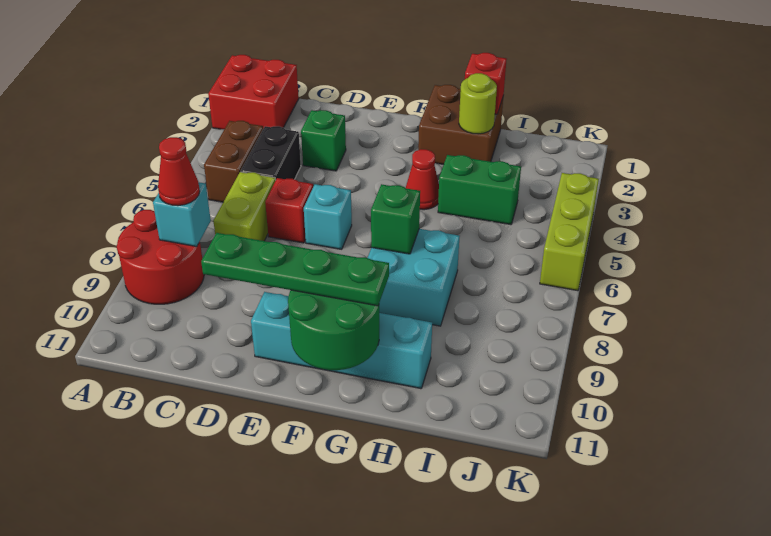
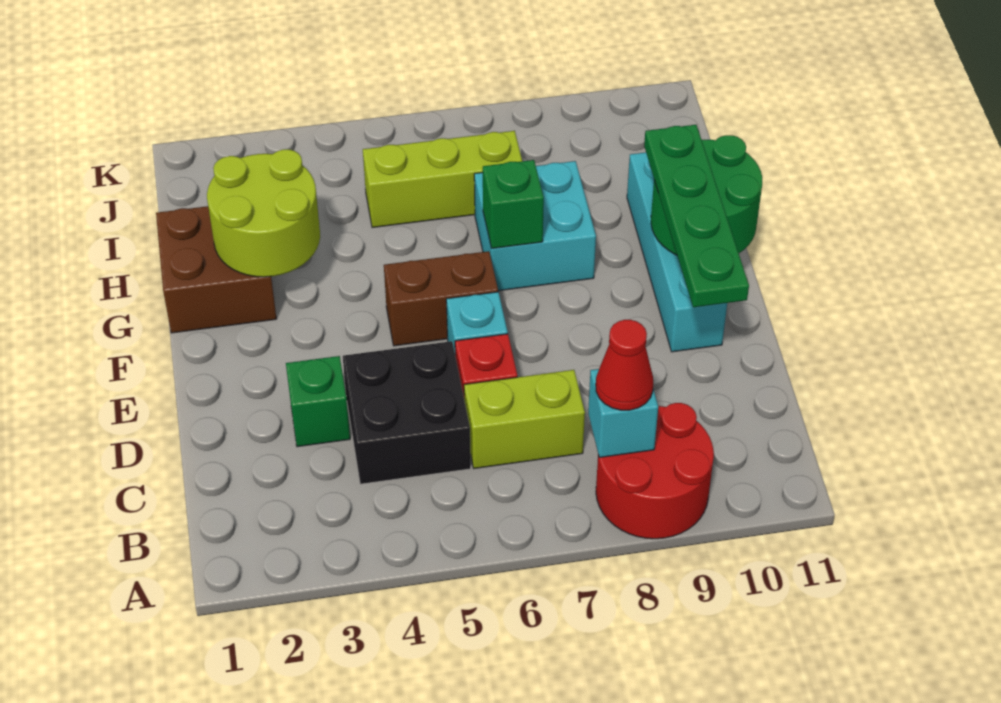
red brick A1:B2 level 1 -> none
brown brick B4:B5 level 1 -> brown brick F5:F6 level 1
black brick C4:C5 level 1 -> black brick C4:D5 level 1
red cone G4 level 1 -> none
red brick H1 level 2 -> none
lime round brick H2 level 2 -> lime round brick G2:H3 level 2
green brick H4:I4 level 1 -> none
lime brick K4:K6 level 1 -> lime brick I5:I7 level 1

